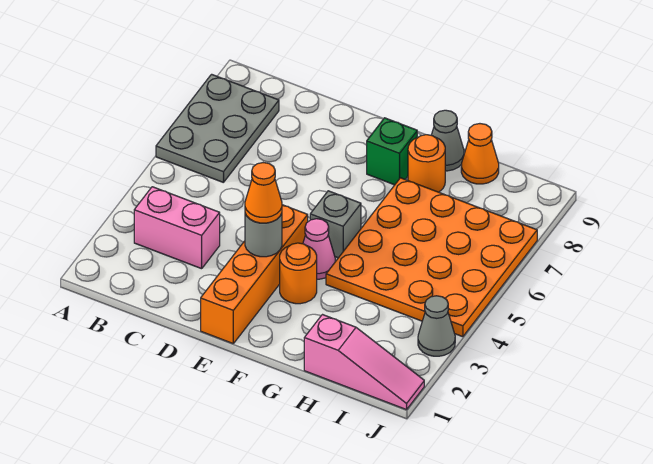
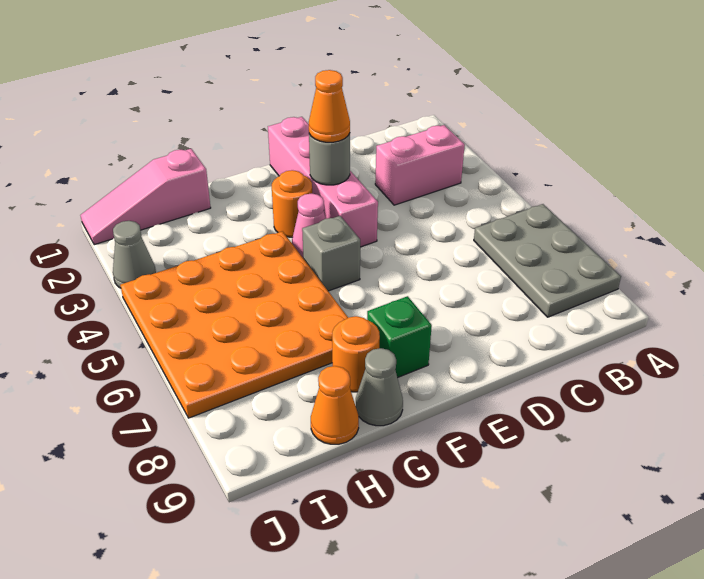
orange brick E1:E4 level 1 -> pink brick E1:E4 level 1

